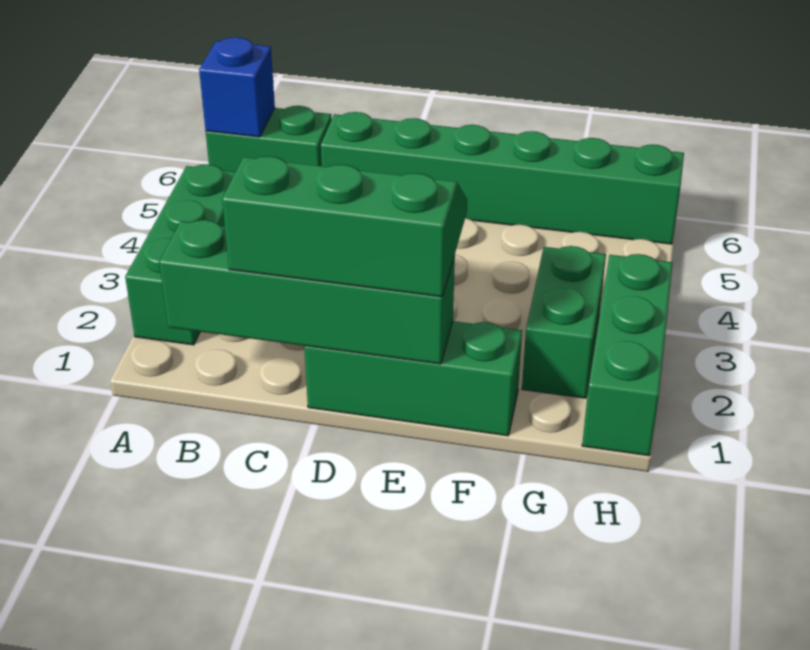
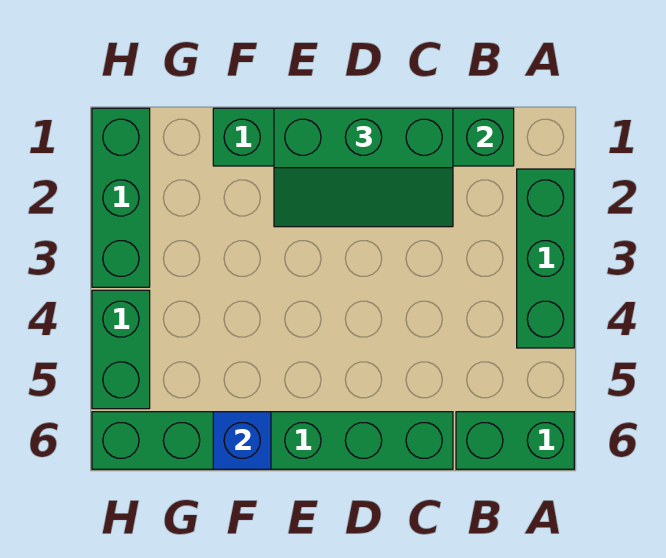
blue brick A6 level 2 -> blue brick F6 level 2
green brick G2:G3 level 1 -> green brick H4:H5 level 1

